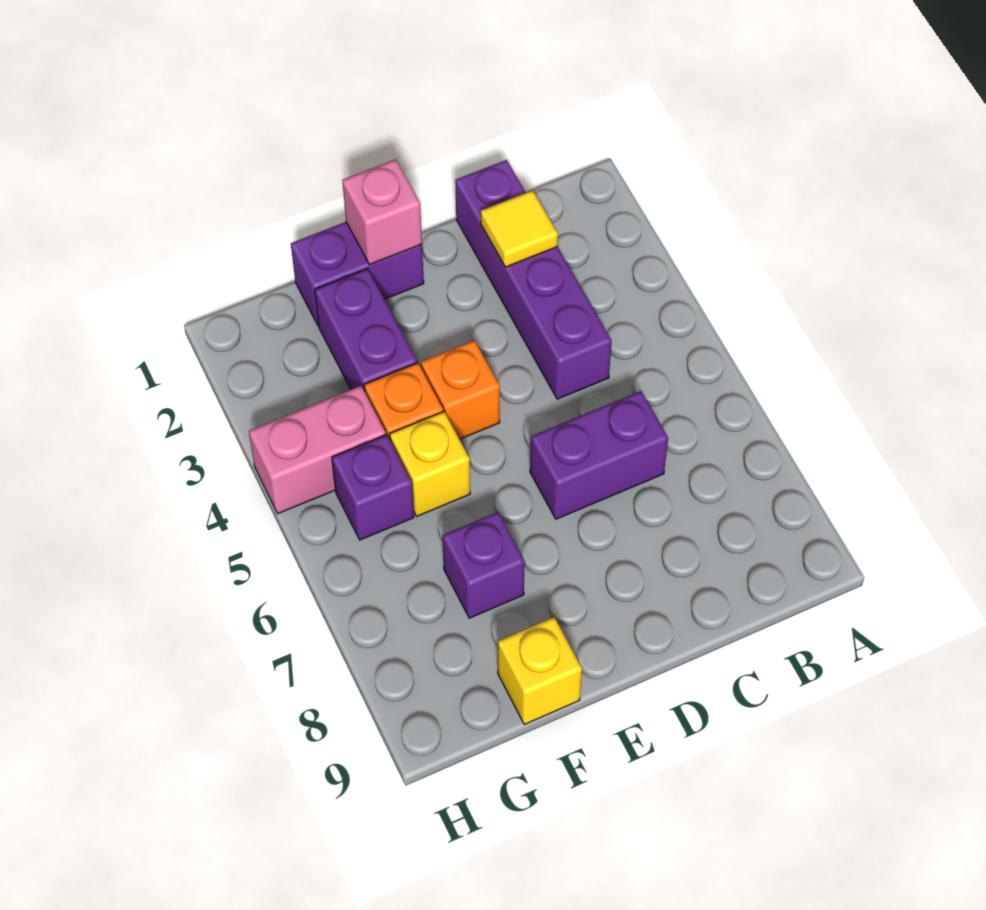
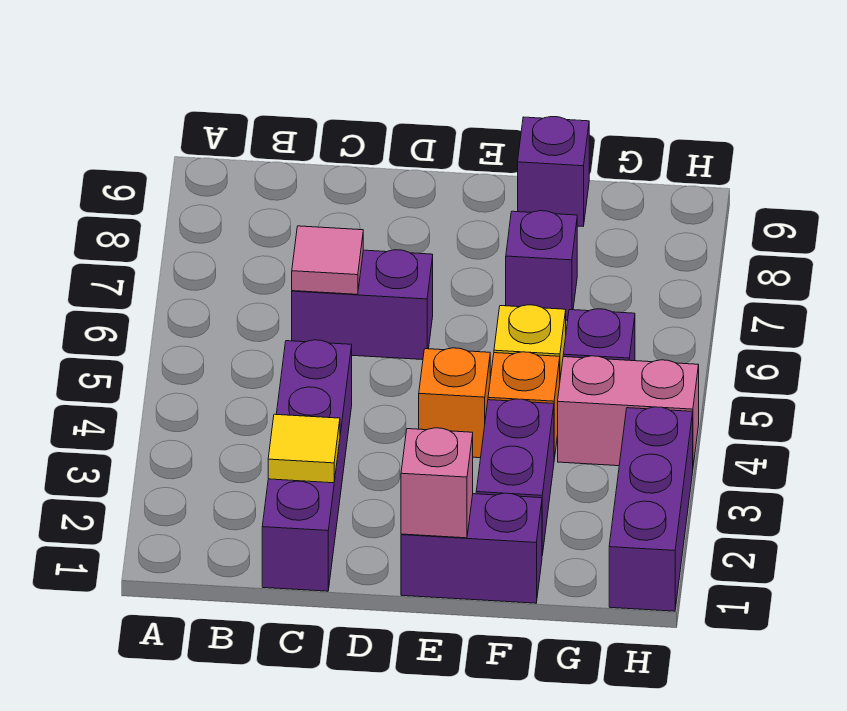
none -> pink tile C6 level 2
yellow brick F9 level 1 -> purple brick F9 level 1
none -> purple brick H1:H3 level 1

